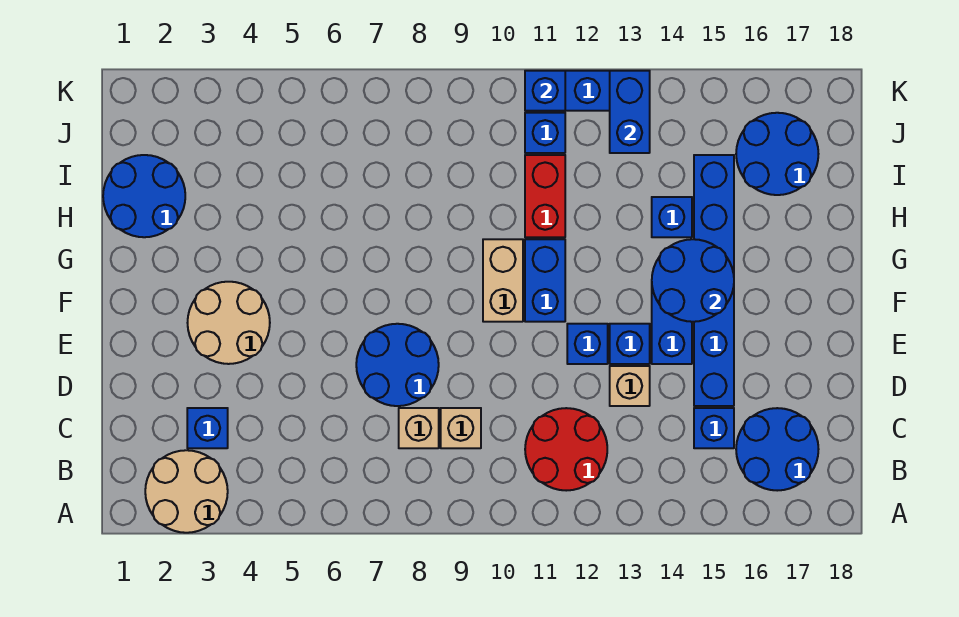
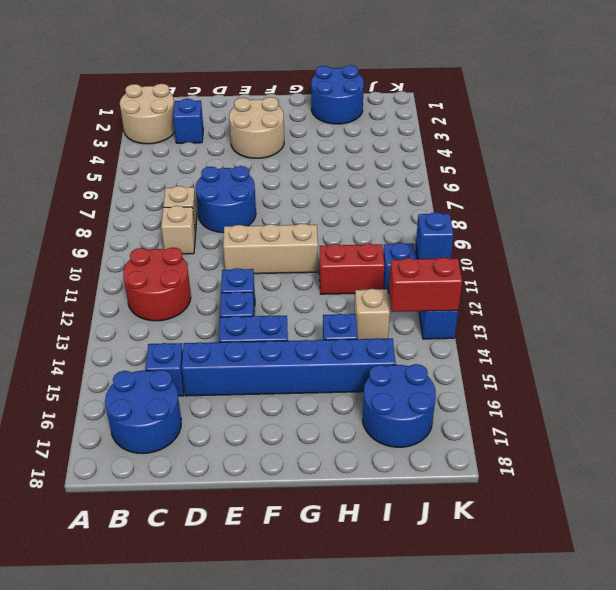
tan brick D13 level 1 -> tan brick I13 level 1
tan brick F10:G10 level 1 -> tan brick E10:G10 level 1
blue brick F11:G11 level 1 -> none
blue round brick F14:G15 level 2 -> none
blue brick J13:K13 level 2 -> red brick J13:K13 level 2

